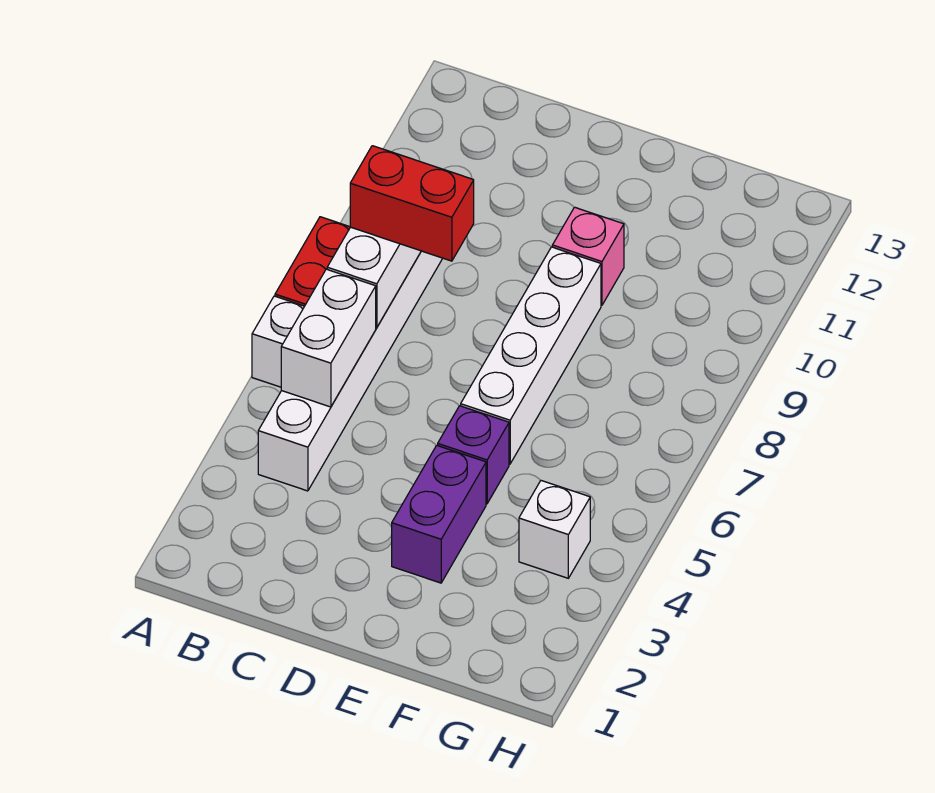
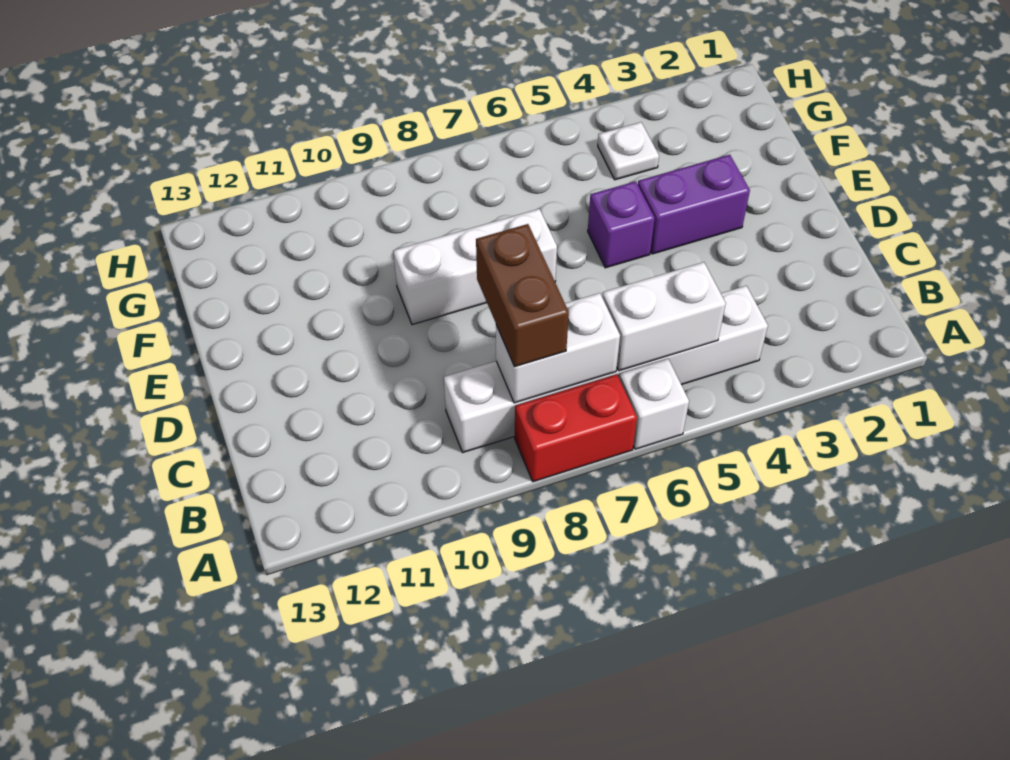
red brick B8:C8 level 3 -> brown brick B8:C8 level 3
white brick E6:E9 level 1 -> white brick E7:E9 level 1
pink brick E10 level 1 -> none
white brick G4 level 1 -> white plate G4 level 1

